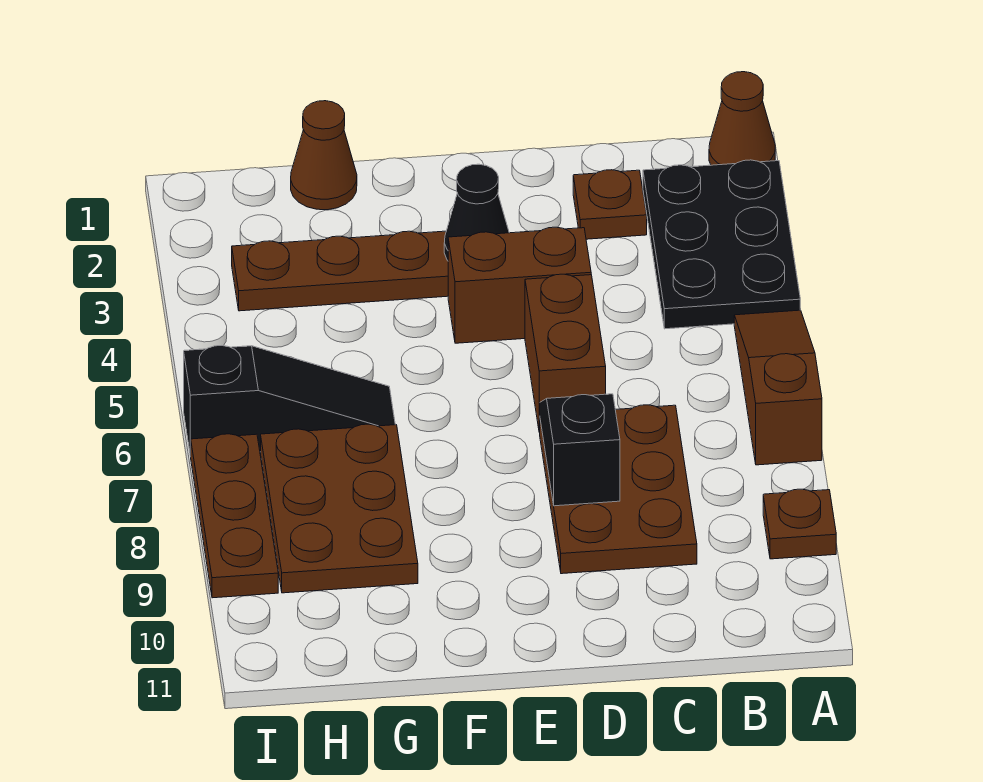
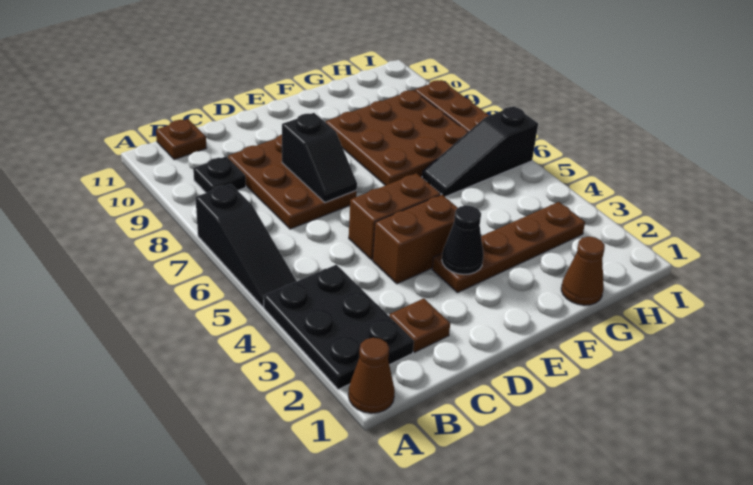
brown slope A5:A7 level 1 top 7 -> black slope A5:A7 level 1 top 7
brown plate A9 level 1 -> brown plate B11 level 1
none -> black plate B9 level 1
brown brick D5:D6 level 1 -> brown brick D5:E5 level 1
brown plate G7:H9 level 1 -> brown plate F7:H9 level 1

